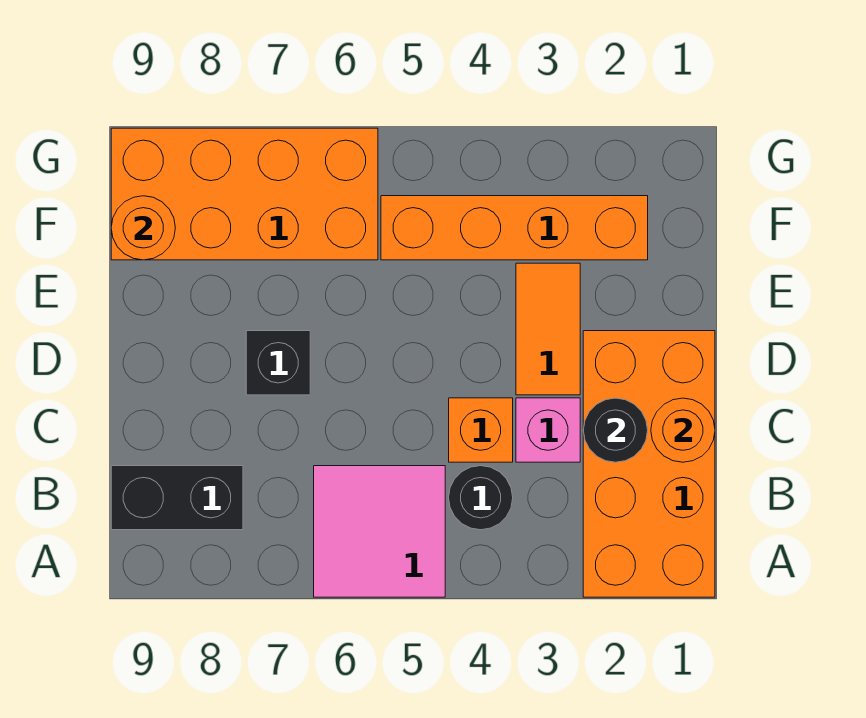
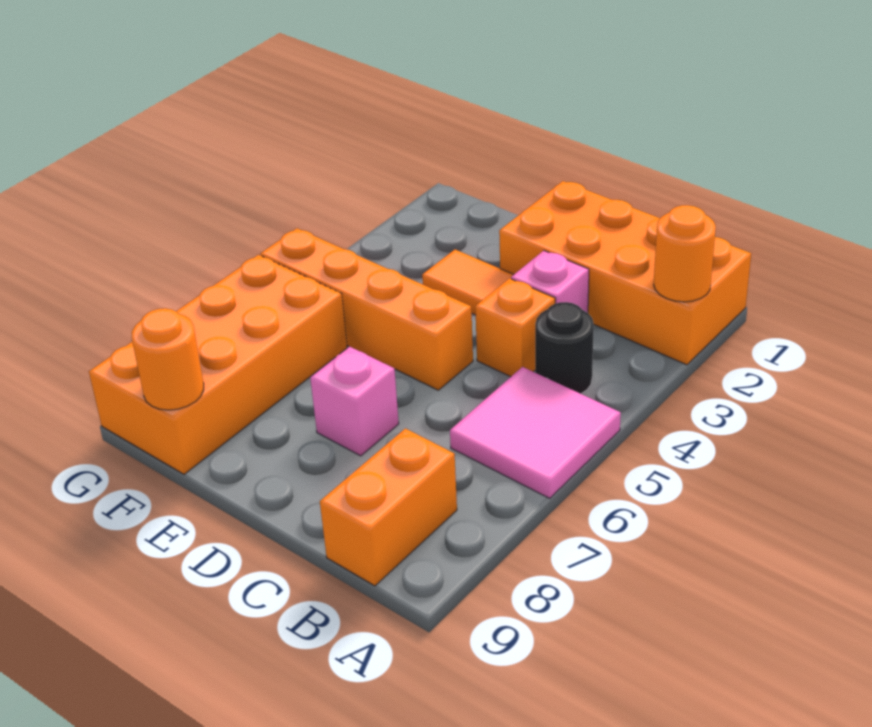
black brick B8:B9 level 1 -> orange brick B8:B9 level 1
orange round brick C1 level 2 -> orange round brick A2 level 2
black round brick C2 level 2 -> none
black brick D7 level 1 -> pink brick D7 level 1
orange brick F2:F5 level 1 -> orange brick D5:G5 level 1

